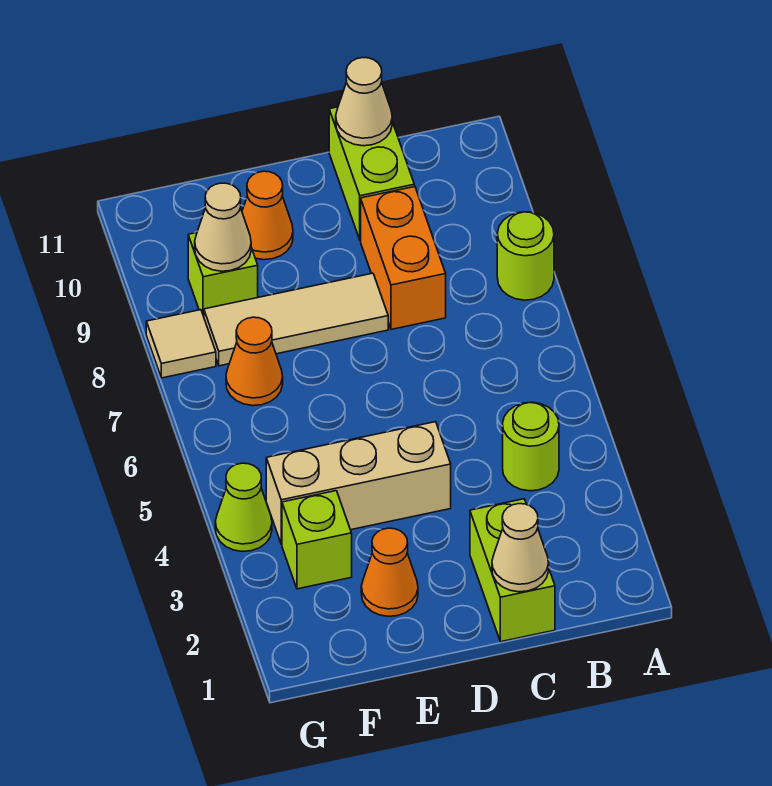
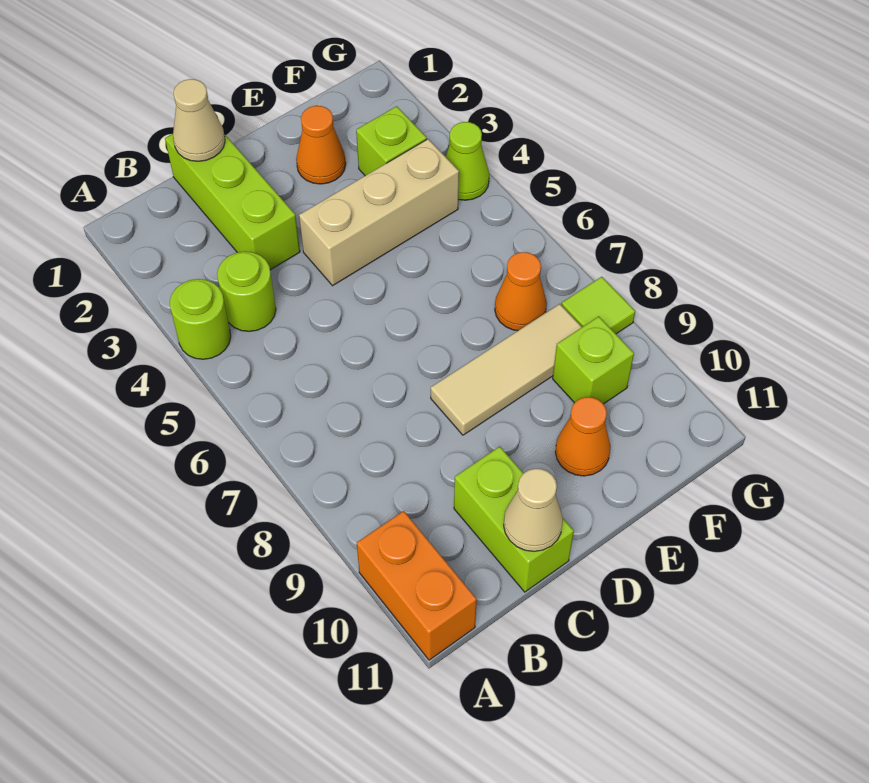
lime round brick A8 level 1 -> lime round brick A4 level 1
lime brick C1:C2 level 1 -> lime brick C1:C3 level 1
orange brick C8:C9 level 1 -> orange brick A10:A11 level 1
tan cone F9 level 2 -> none
tan tile G8 level 1 -> lime tile G8 level 1

